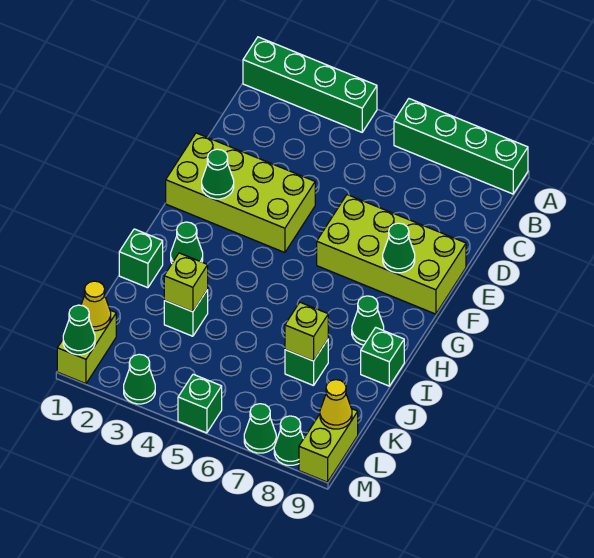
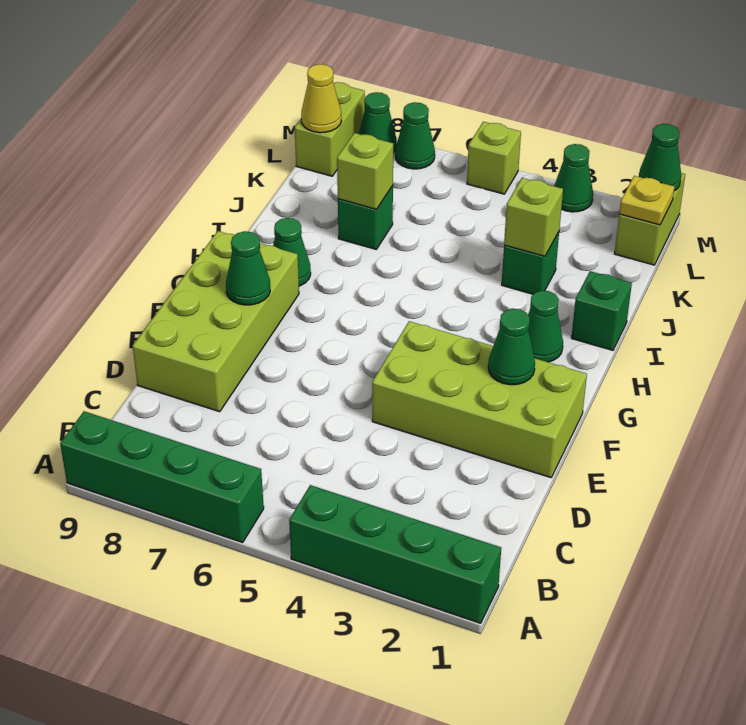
lime brick E6:F9 level 1 -> lime brick D8:G9 level 1
green brick I9 level 1 -> none
yellow cone L1 level 2 -> yellow plate L1 level 2
green brick M5 level 1 -> lime brick M5 level 1

